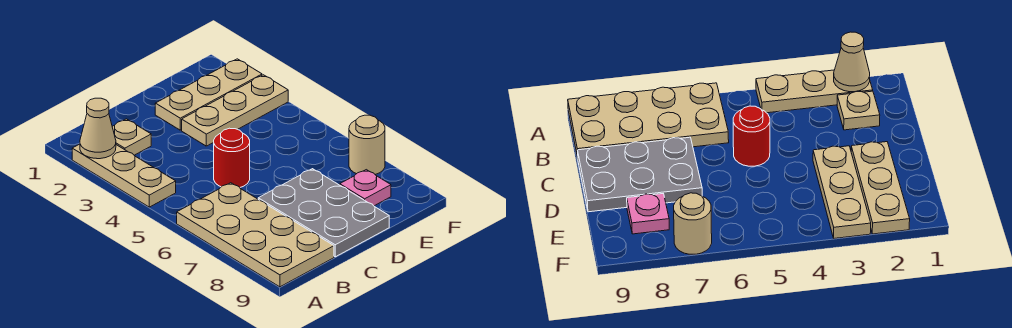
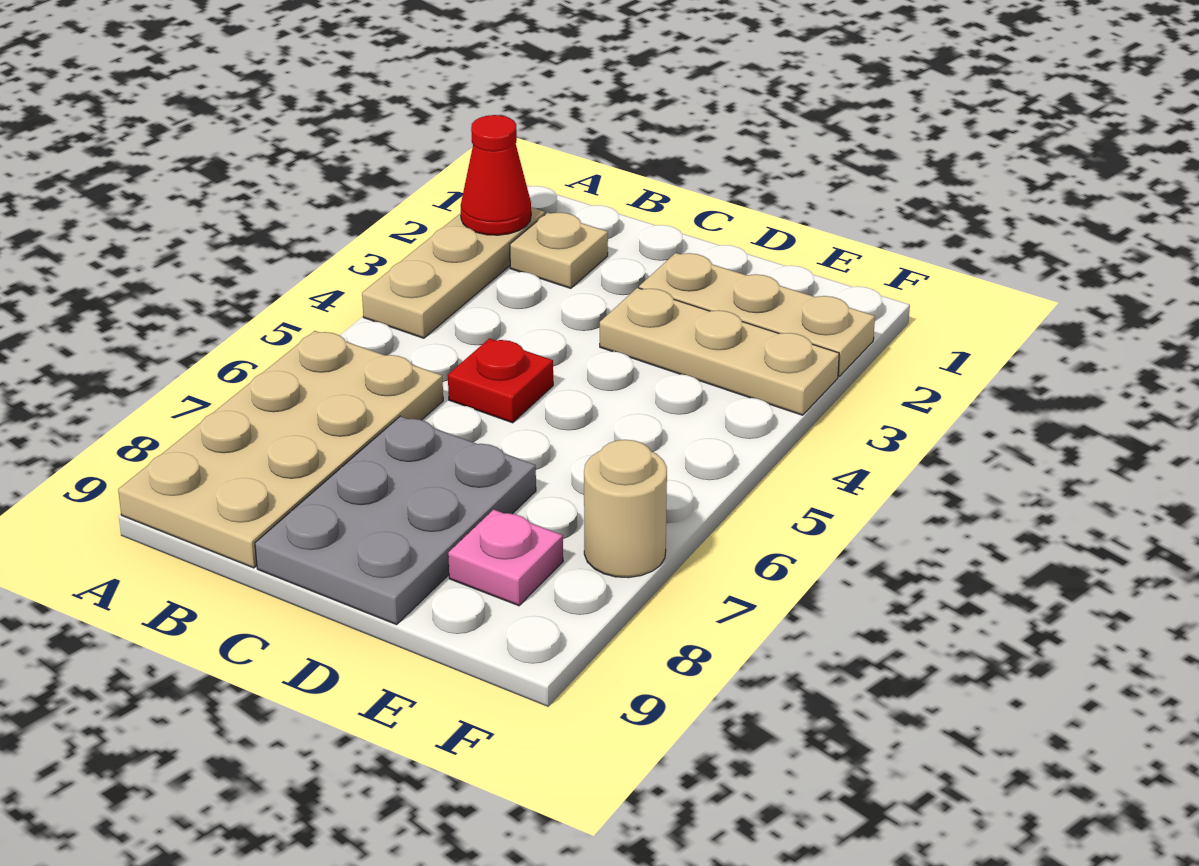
tan cone A2 level 2 -> red cone A2 level 2
red round brick C5 level 1 -> red plate C5 level 1

